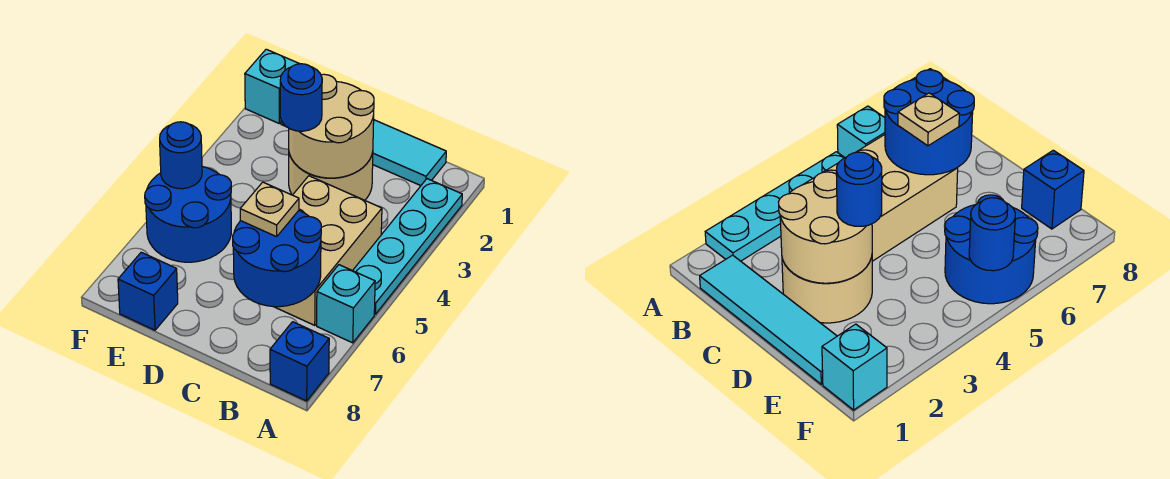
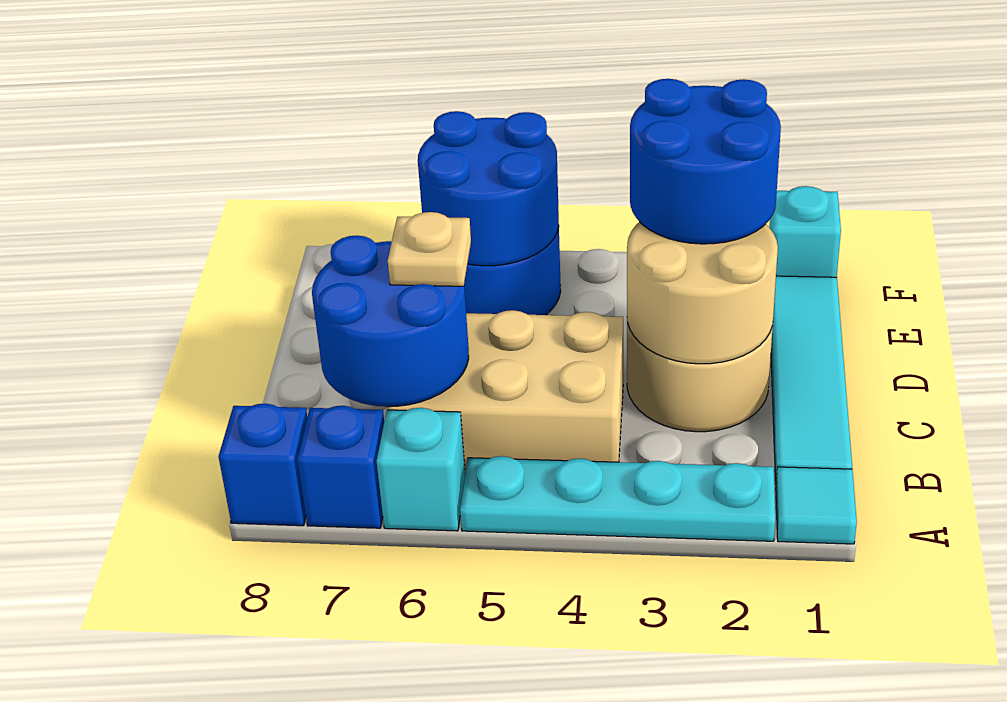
none -> cyan tile A1 level 1
blue round brick D3 level 3 -> blue round brick D2:E3 level 3
blue brick E8 level 1 -> blue brick A7 level 1
blue round brick F5 level 2 -> blue round brick E5:F6 level 2

